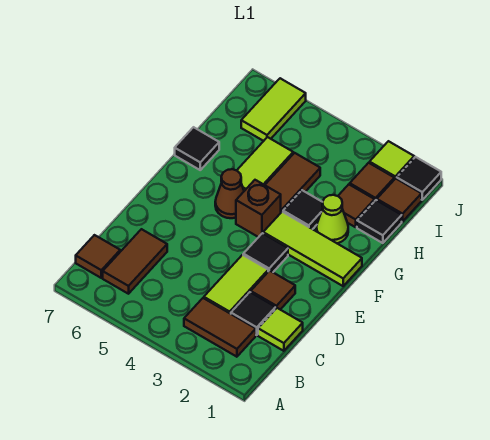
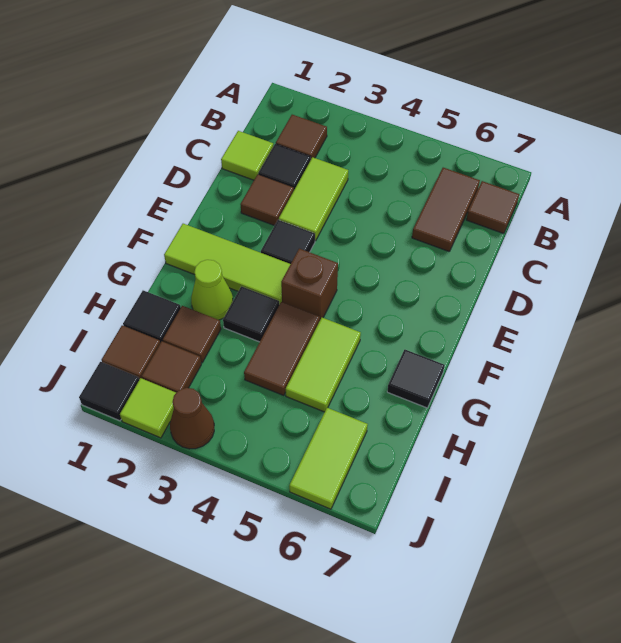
brown tile B2:B3 level 1 -> brown tile B2 level 1
brown cone F5 level 1 -> brown cone J3 level 1

